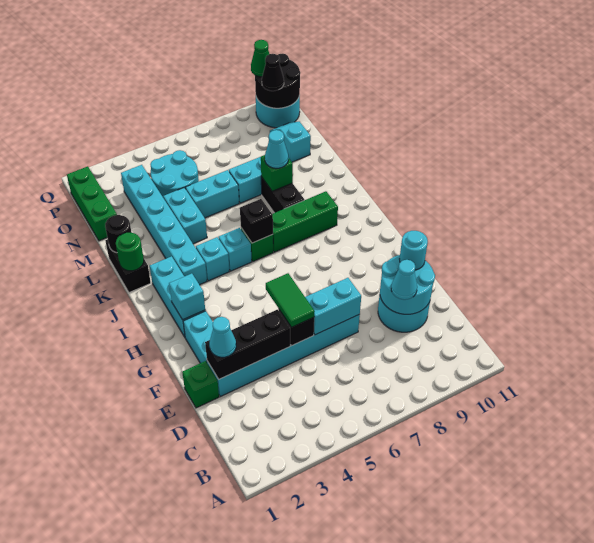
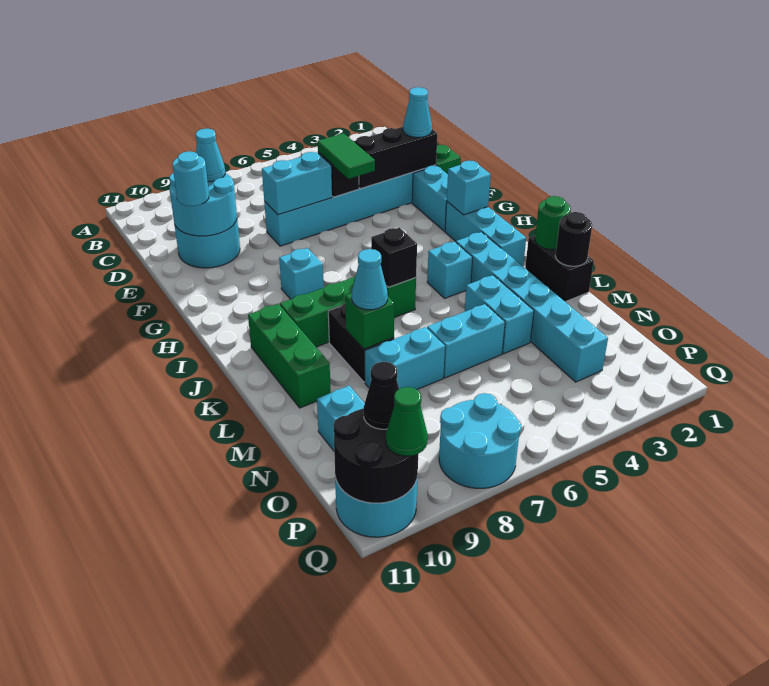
cyan brick J5 level 1 -> cyan brick H8 level 1
green brick N1:P1 level 1 -> green brick J10:L10 level 1
cyan round brick N4:O5 level 1 -> cyan round brick P7:Q8 level 1

